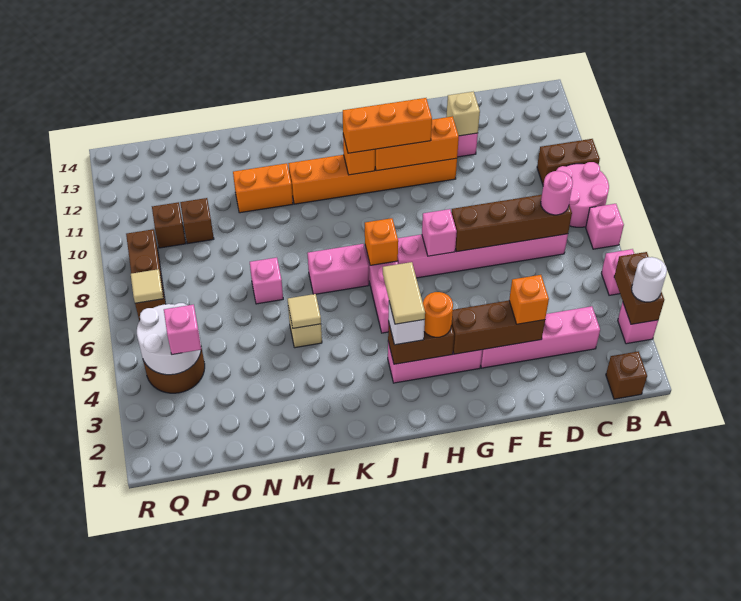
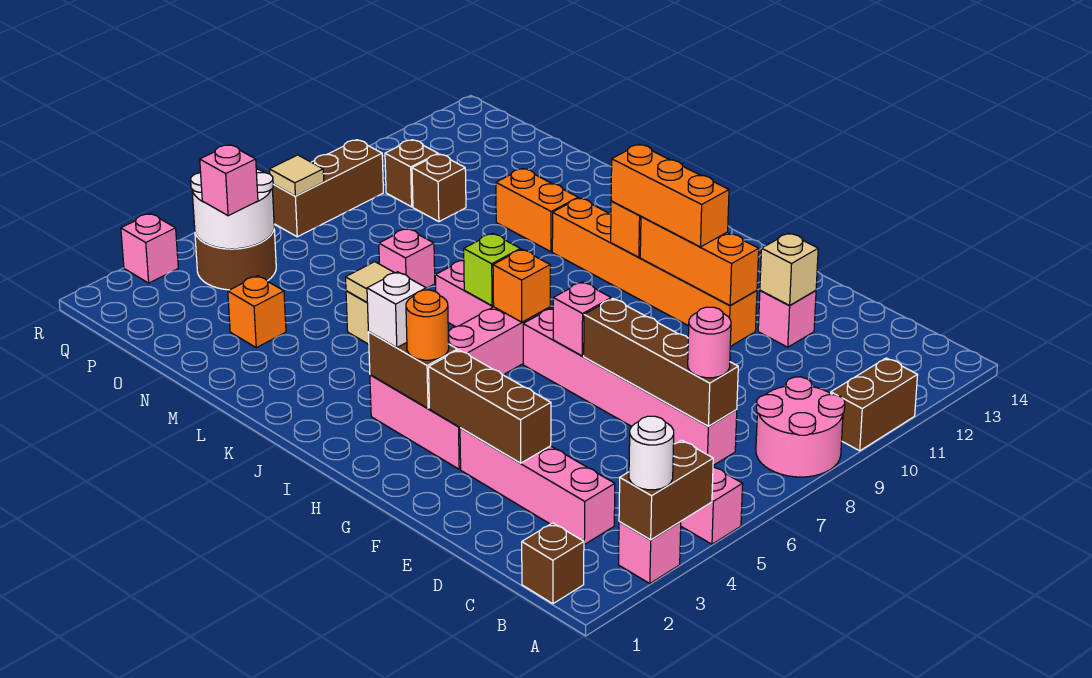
pink brick A7 level 1 -> pink brick R3 level 1
brown brick A10:B10 level 1 -> brown brick A10:A11 level 1
orange brick E3 level 3 -> orange brick N3 level 1
tan tile I3:I4 level 4 -> none
none -> lime brick J7 level 2

